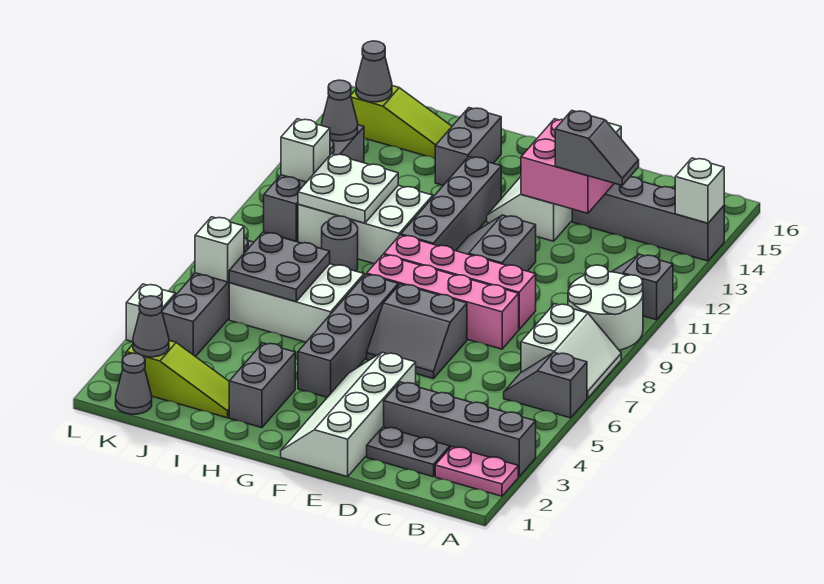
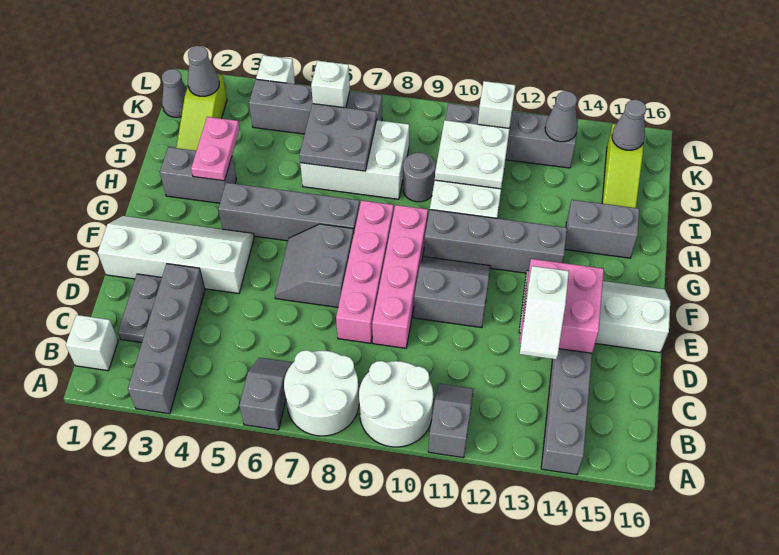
pink plate A2:B2 level 1 -> pink plate H3:I3 level 2
white slope A7:B8 level 1 top B -> white round brick A7:B8 level 1
white brick A14 level 2 -> white brick B1 level 1
grey slope C13:D13 level 3 top D -> white slope C13:D13 level 3 top D
white brick H6:J7 level 1 -> white brick I6:J8 level 1

